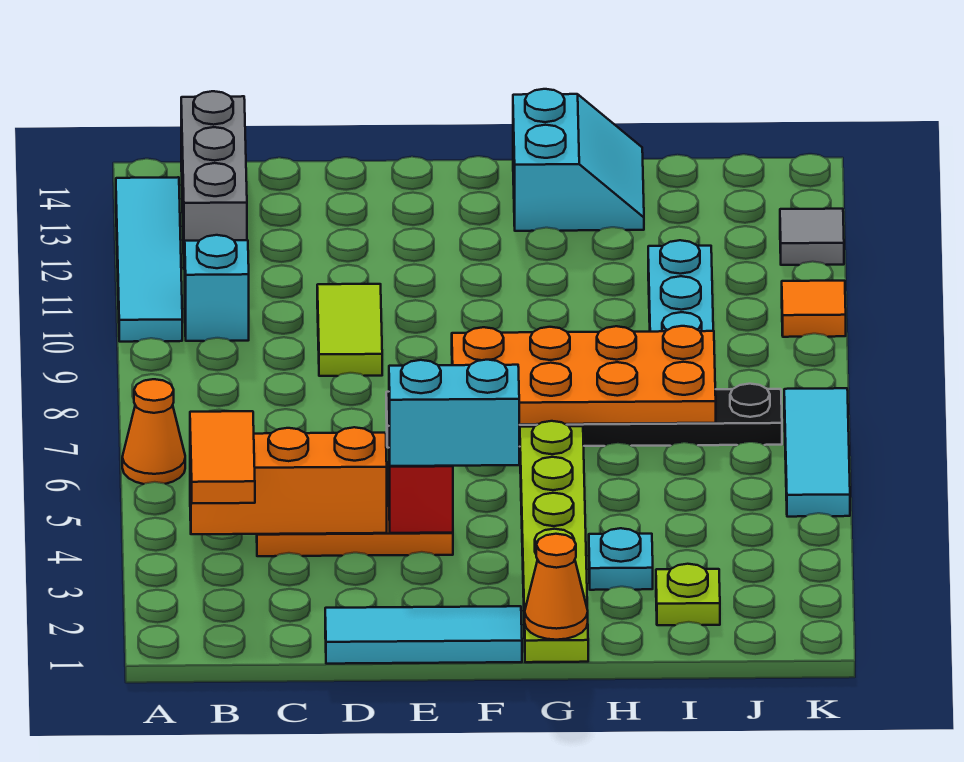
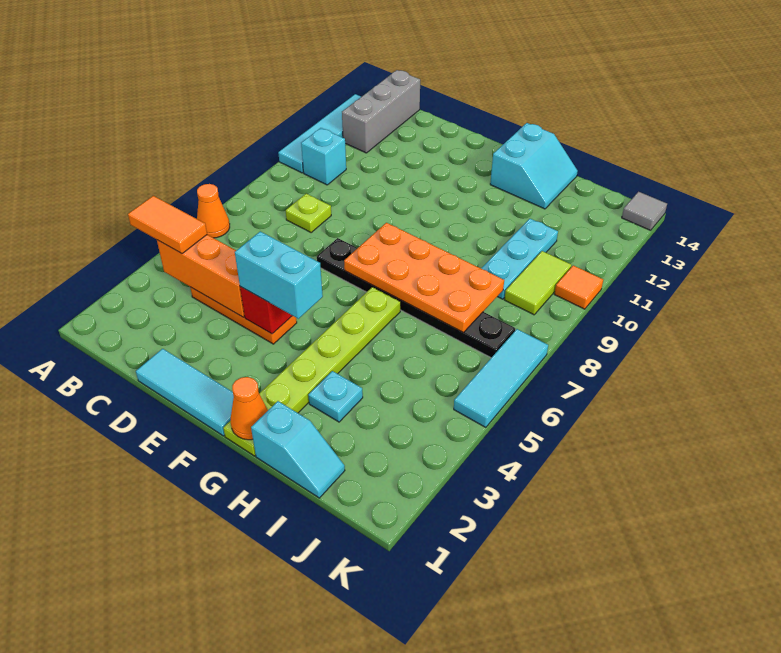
orange tile B3:B4 level 3 -> orange tile A4:B4 level 3
lime tile D9:D10 level 1 -> lime tile J9:J10 level 1
none -> cyan slope H1:I1 level 1 top H
lime plate I2 level 1 -> lime plate C8 level 1
grey tile K12 level 1 -> grey tile K14 level 1

